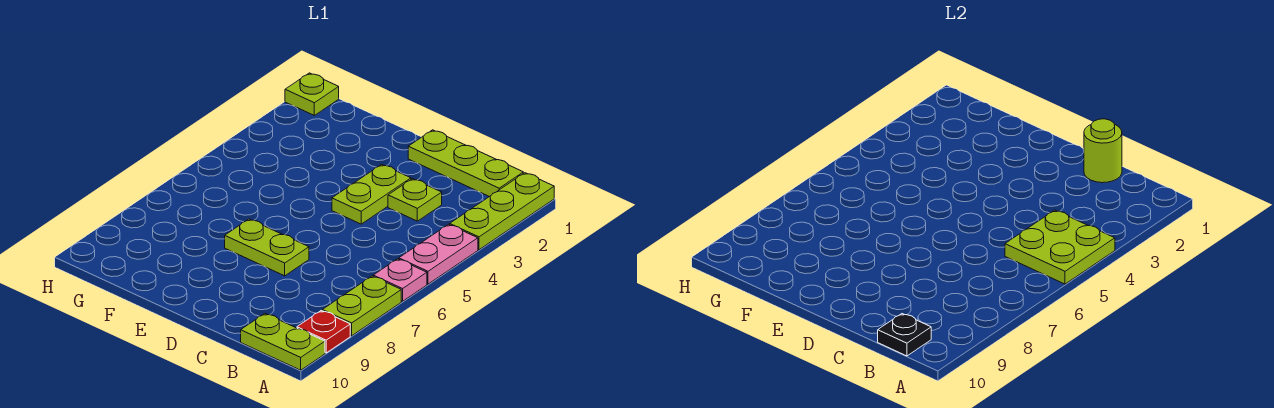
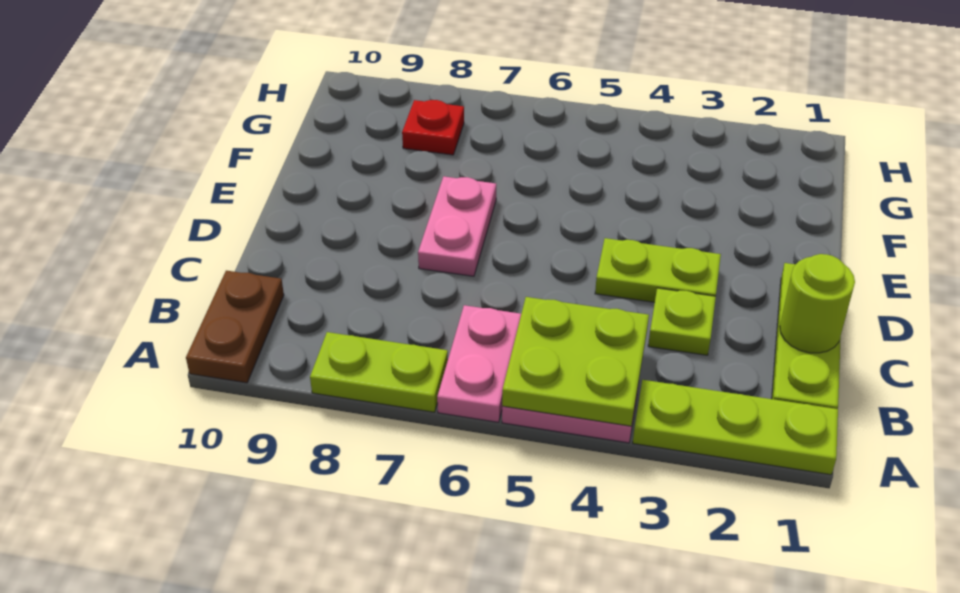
pink plate A6 level 1 -> pink plate A6:B6 level 1
red plate A9 level 1 -> red plate G8 level 1
lime plate A10:B10 level 1 -> brown plate A10:B10 level 1
black plate B10 level 2 -> none
lime plate D7:E7 level 1 -> pink plate D7:E7 level 1
lime plate H1 level 1 -> none

